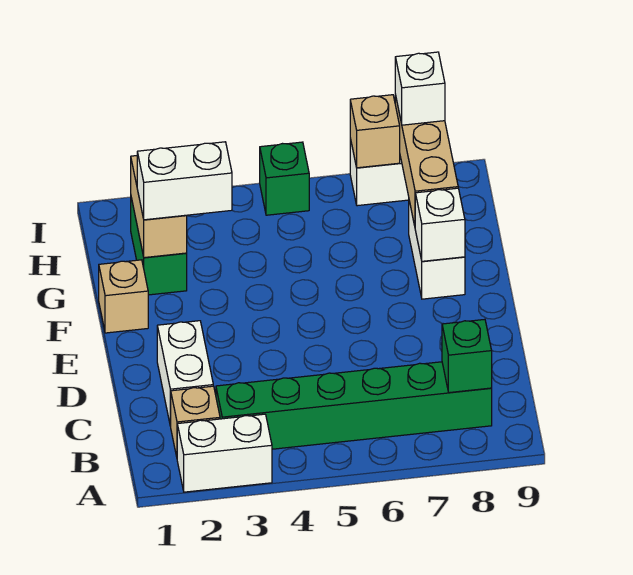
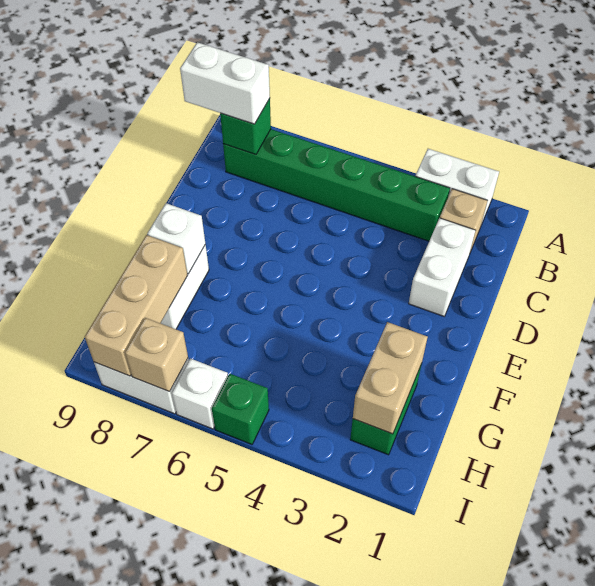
tan brick F1 level 1 -> none
white brick G2:G3 level 3 -> white brick B8:B9 level 3
white brick I8 level 3 -> white brick I6 level 1

